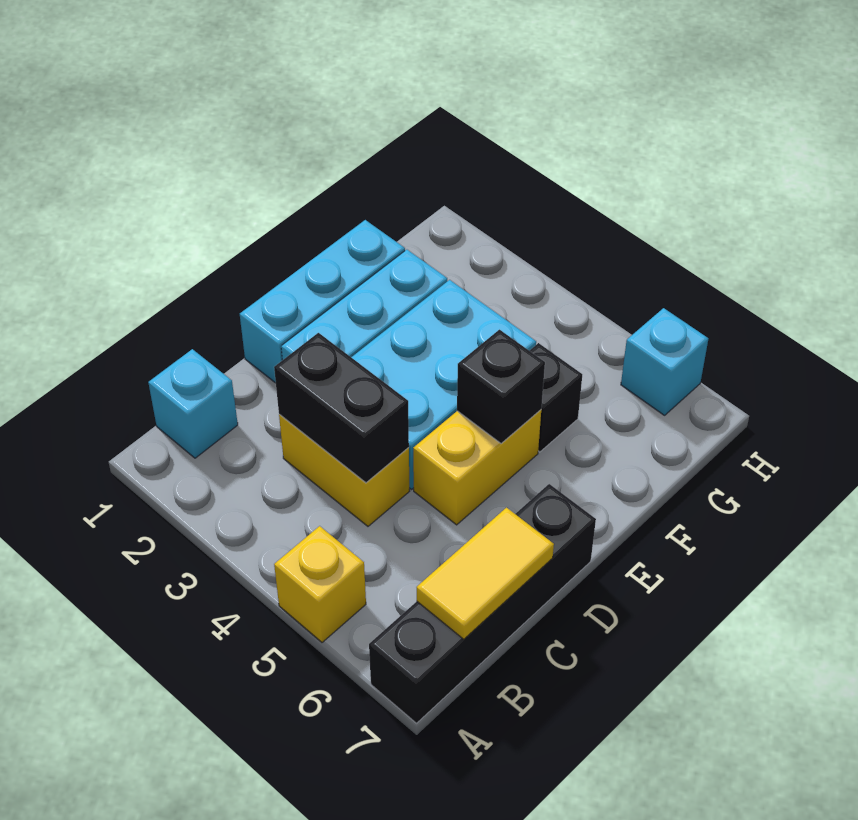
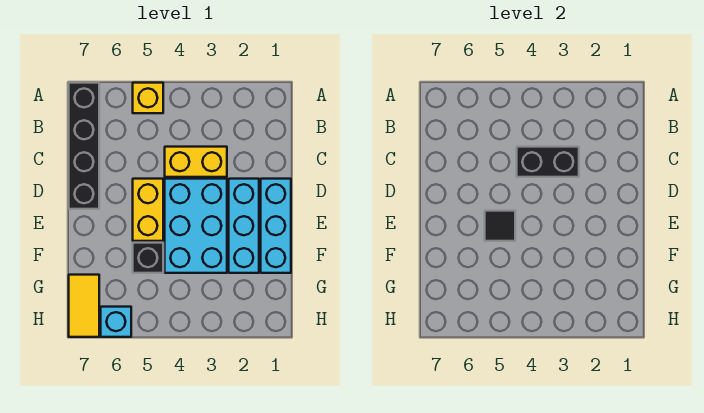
cyan brick B1 level 1 -> none
yellow tile B7:C7 level 2 -> yellow tile G7:H7 level 1
black brick E5 level 2 -> black tile E5 level 2

